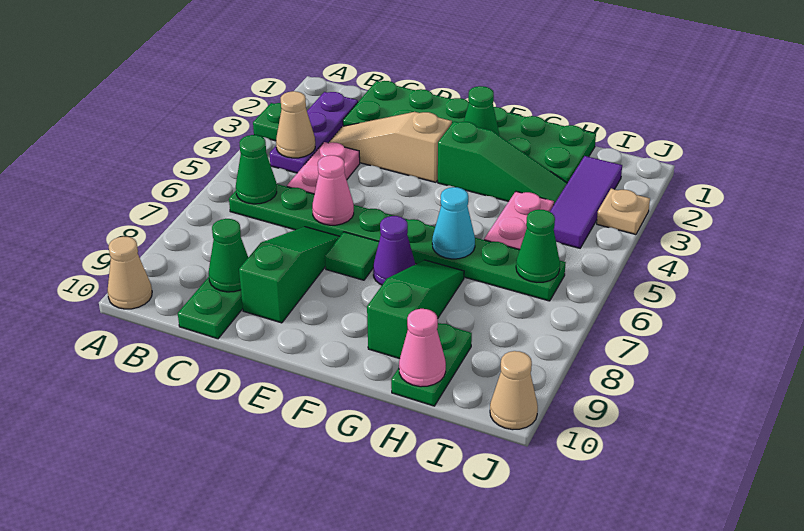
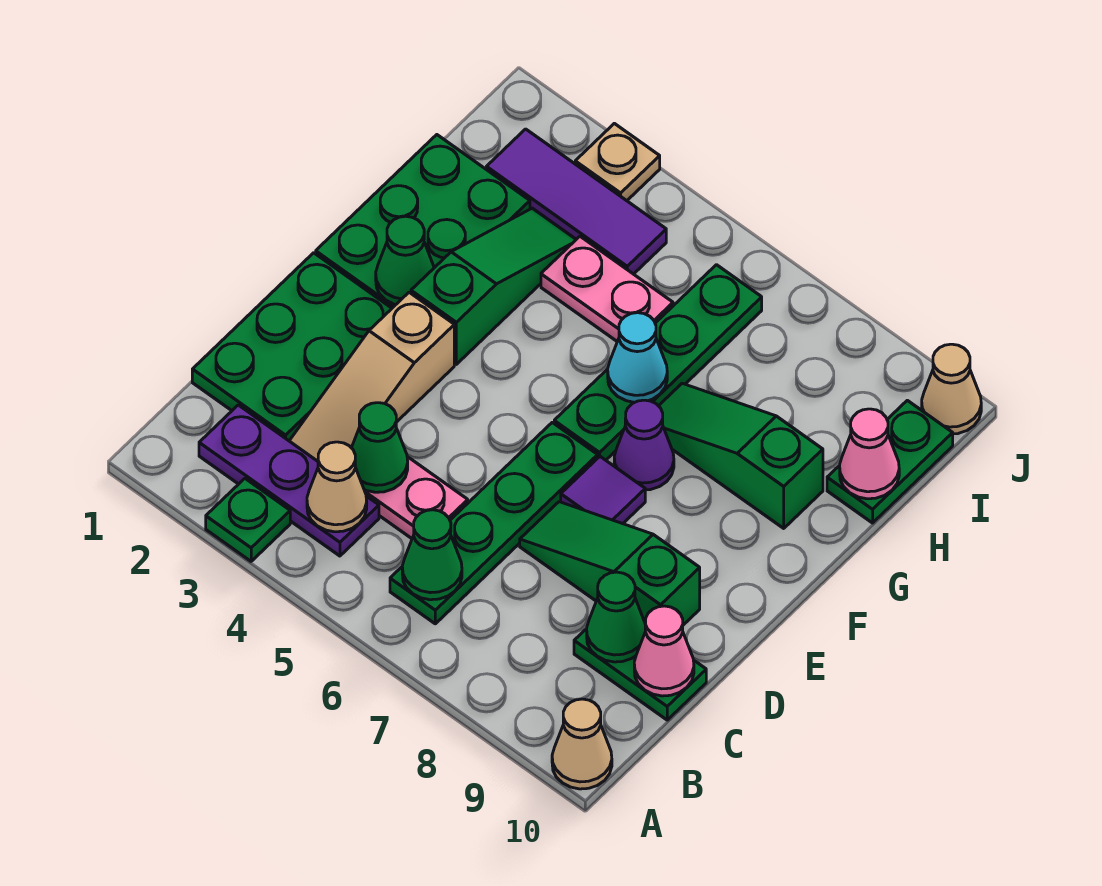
pink cone D6 level 2 -> pink cone C10 level 2
green tile E7 level 1 -> purple tile E7 level 1
green plate H9:H10 level 1 -> green plate H10:I10 level 1
green cone I6 level 2 -> green cone C4 level 2

